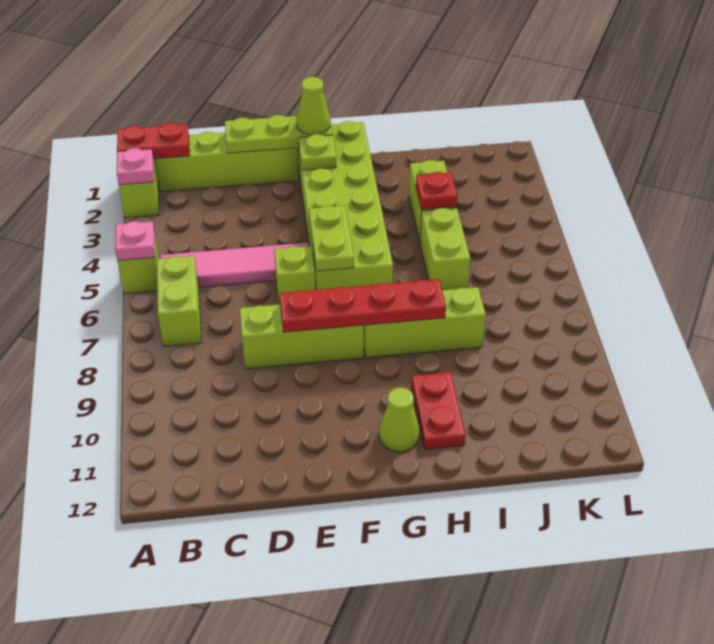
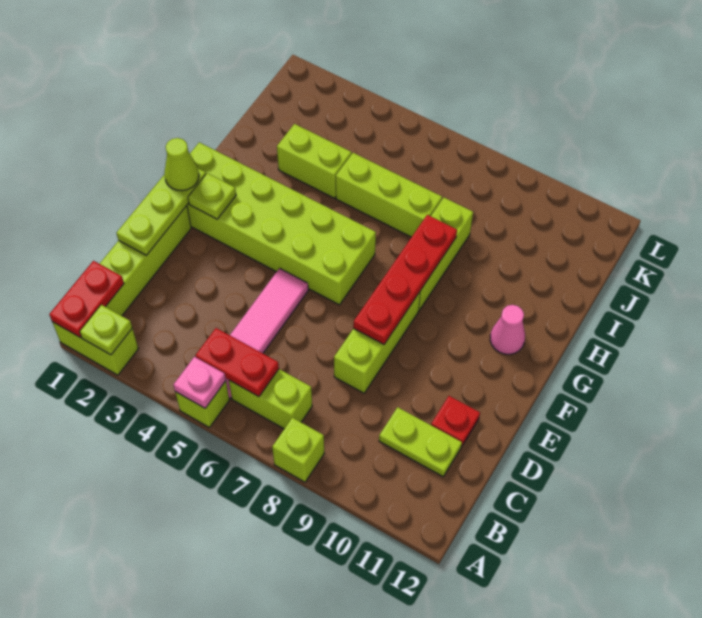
pink plate A2 level 2 -> lime plate A2 level 2
lime brick E6 level 1 -> lime brick A8 level 1
lime plate F5:F6 level 2 -> lime plate C10:C11 level 1
lime cone G11 level 1 -> pink cone G11 level 1
red plate H10:H11 level 1 -> red plate B5:B6 level 2
red plate I4 level 2 -> red plate D11 level 1
lime brick I5:I6 level 1 -> lime brick I5:I7 level 1

